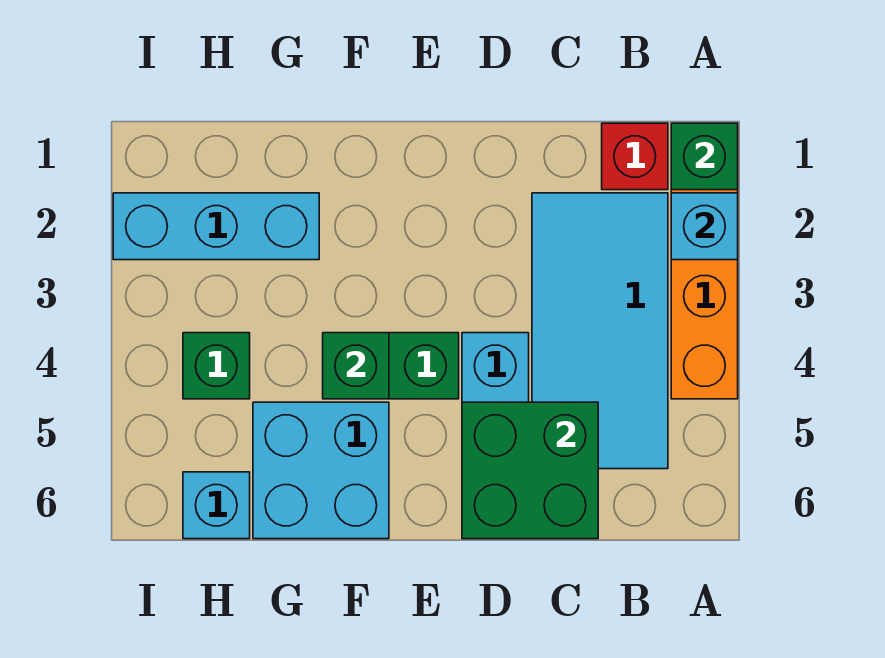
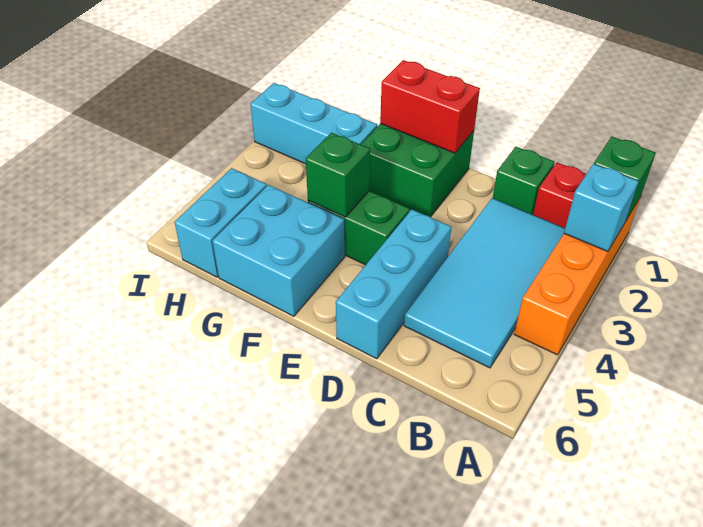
green brick C5:D6 level 2 -> green brick E1:F2 level 1
none -> red brick E1:F1 level 2
green brick H4 level 1 -> green brick C1 level 1
cyan brick H6 level 1 -> cyan brick H5:H6 level 1

